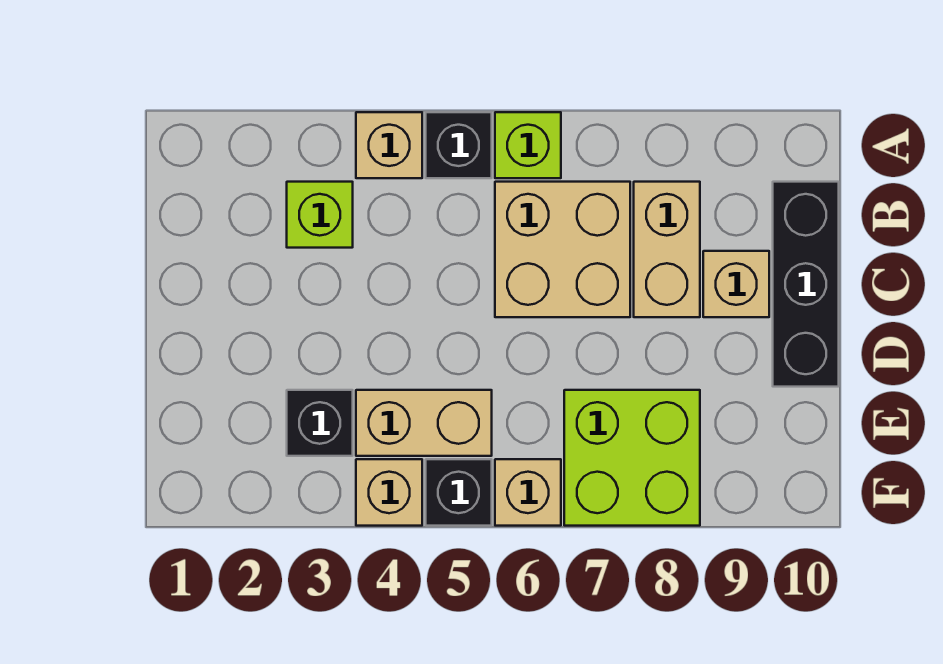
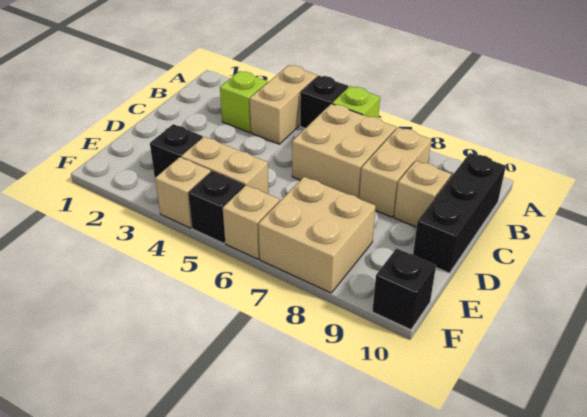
tan brick A4 level 1 -> tan brick A4:B4 level 1
lime brick E7:F8 level 1 -> tan brick E7:F8 level 1
none -> black brick F10 level 1

